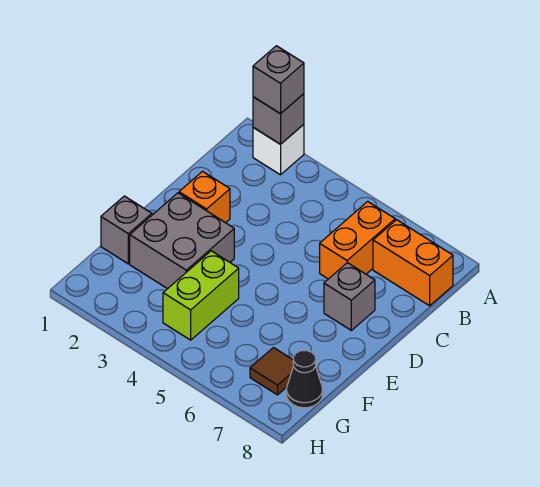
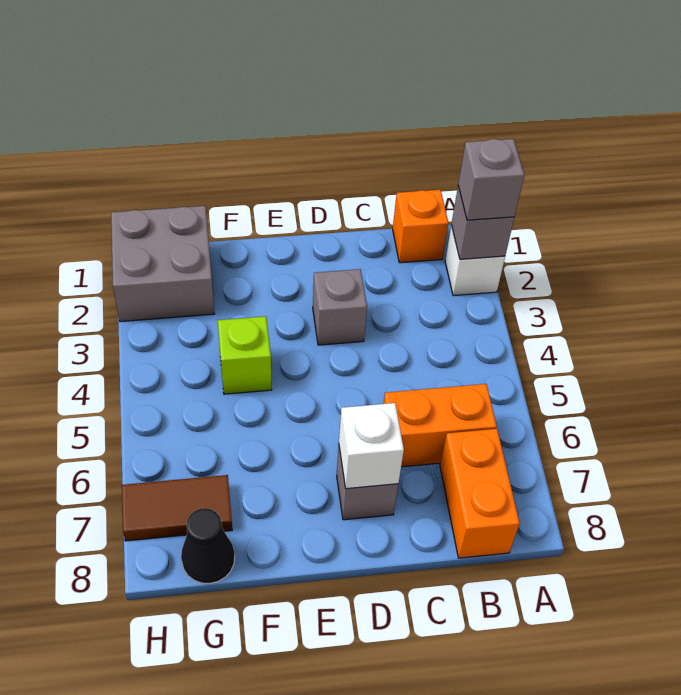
orange brick D2 level 1 -> orange brick B1 level 1
none -> white brick D7 level 2
grey brick E2:F3 level 1 -> grey brick G1:H2 level 1
grey brick F1 level 1 -> grey brick D3 level 1
lime brick F4:G4 level 1 -> lime brick F4 level 1
brown tile G7 level 1 -> brown tile G7:H7 level 1

